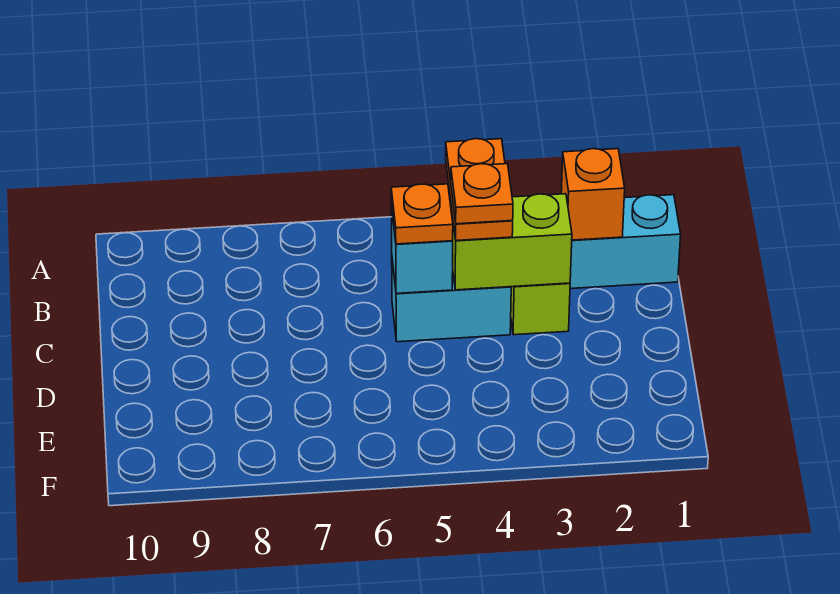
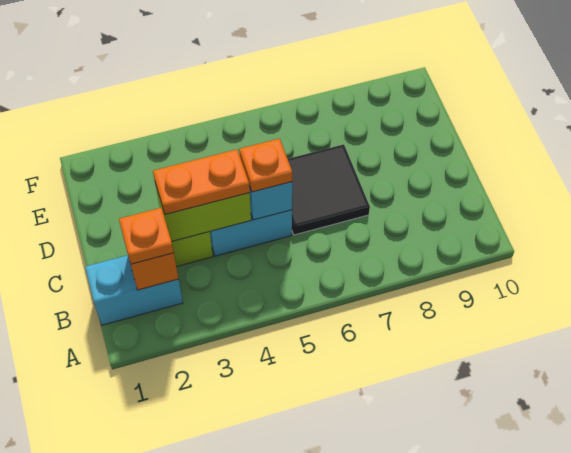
orange plate B4:C4 level 3 -> orange plate C3:C4 level 3
orange plate C4 level 4 -> orange plate B2 level 3
none -> black tile C6:D7 level 1

